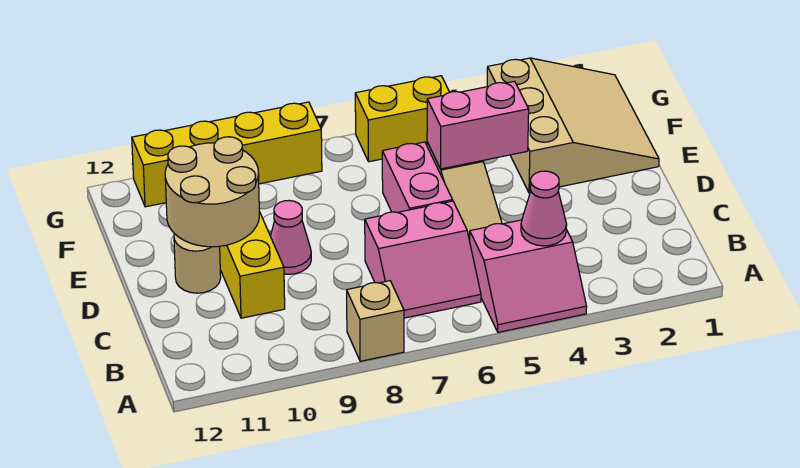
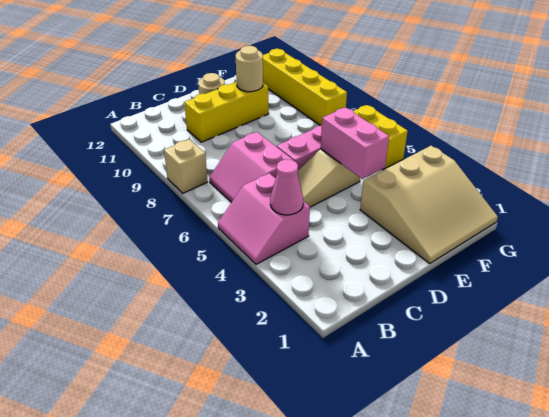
pink cone D9 level 1 -> none
tan round brick D10:E11 level 2 -> tan round brick E10 level 2

